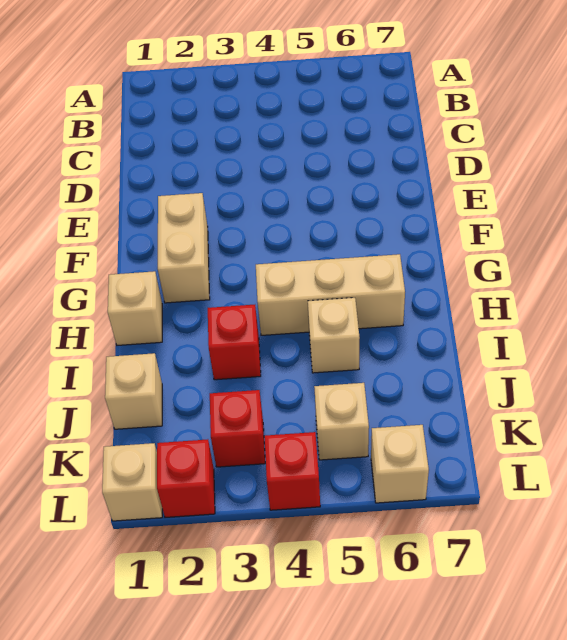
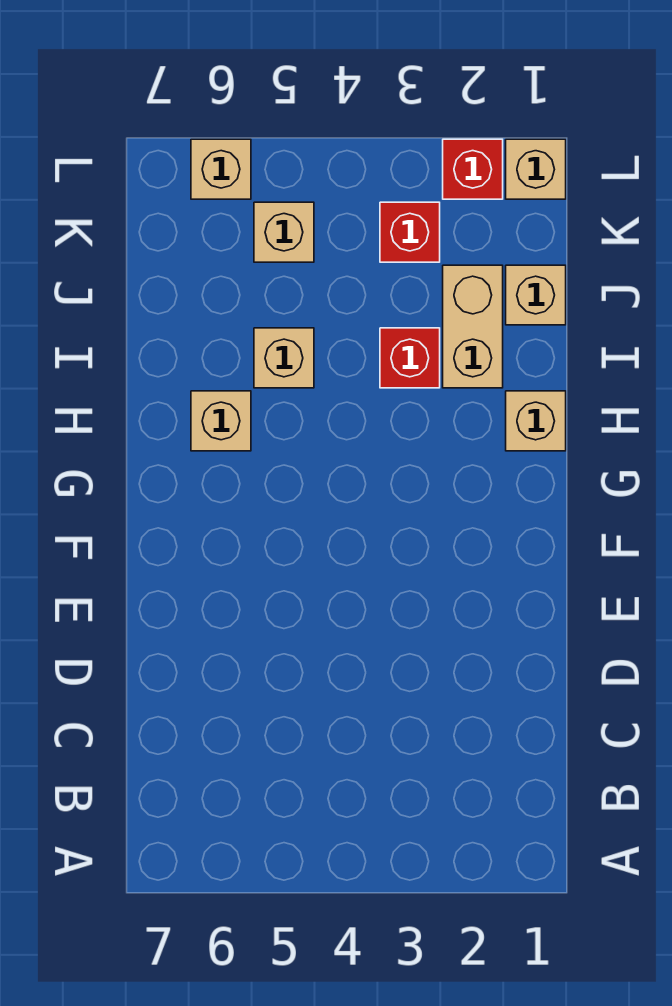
tan brick F2:G2 level 1 -> tan brick I2:J2 level 1
tan brick H4:H6 level 1 -> tan brick H6 level 1
red brick L4 level 1 -> none

